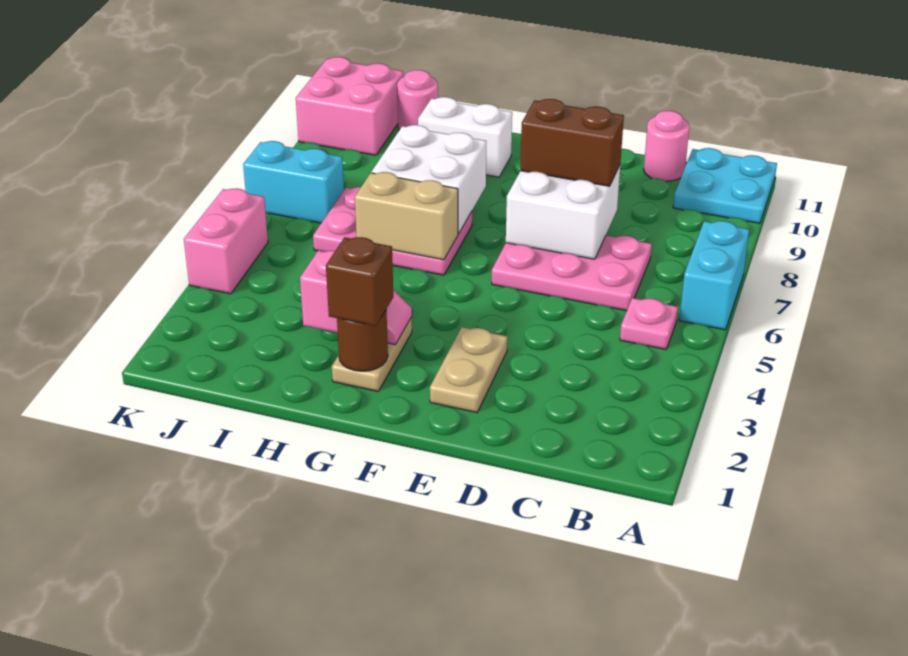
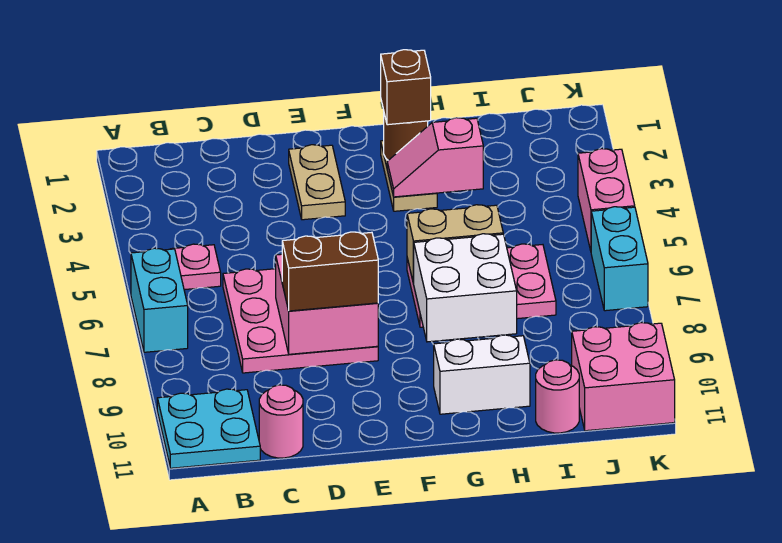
pink plate C6:E7 level 1 -> pink plate C6:E8 level 1
white brick D7:E8 level 2 -> pink brick D7:E8 level 2
cyan brick J7:K7 level 1 -> cyan brick K6:K7 level 1

